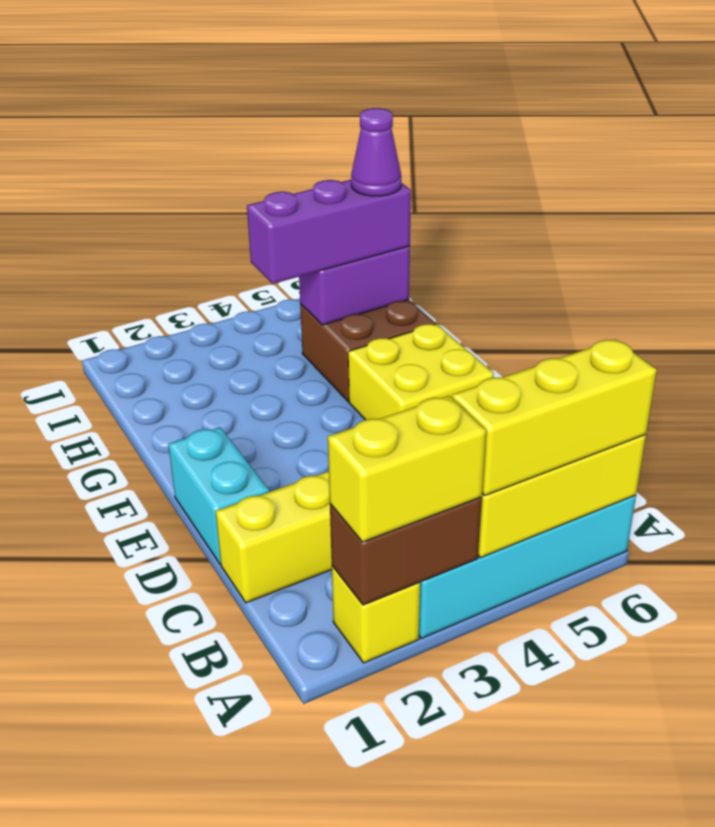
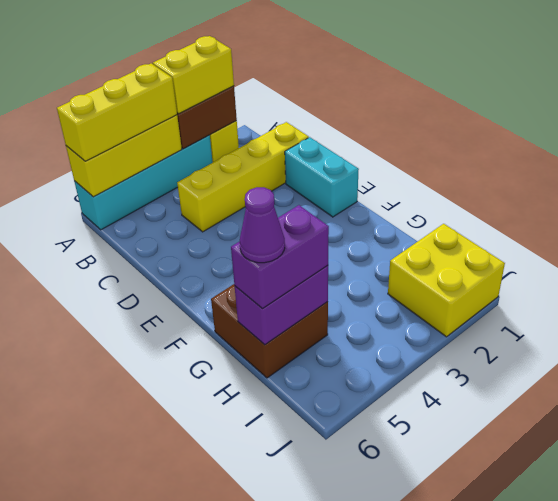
yellow brick E5:F6 level 1 -> yellow brick I1:J2 level 1
purple brick H4:H6 level 3 -> purple brick H5:H6 level 3

